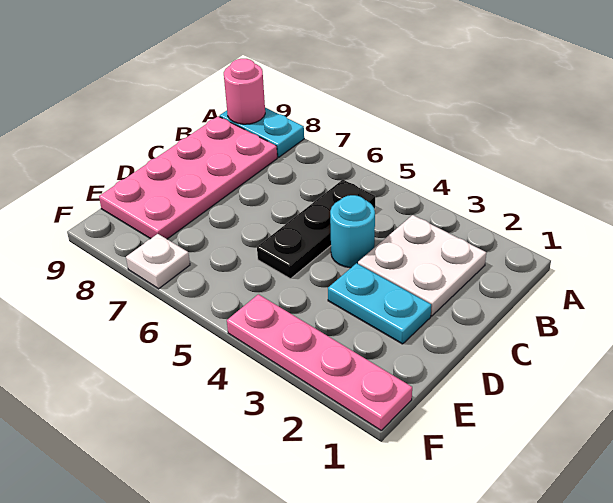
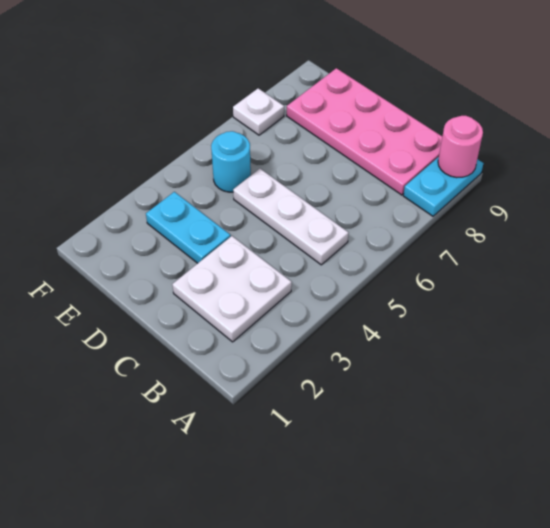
black plate B5:D5 level 1 -> white plate B5:D5 level 1
cyan round brick C4 level 1 -> cyan round brick E5 level 1
cyan plate D2:D3 level 1 -> cyan plate D3:E3 level 1
pink plate F1:F4 level 1 -> none

